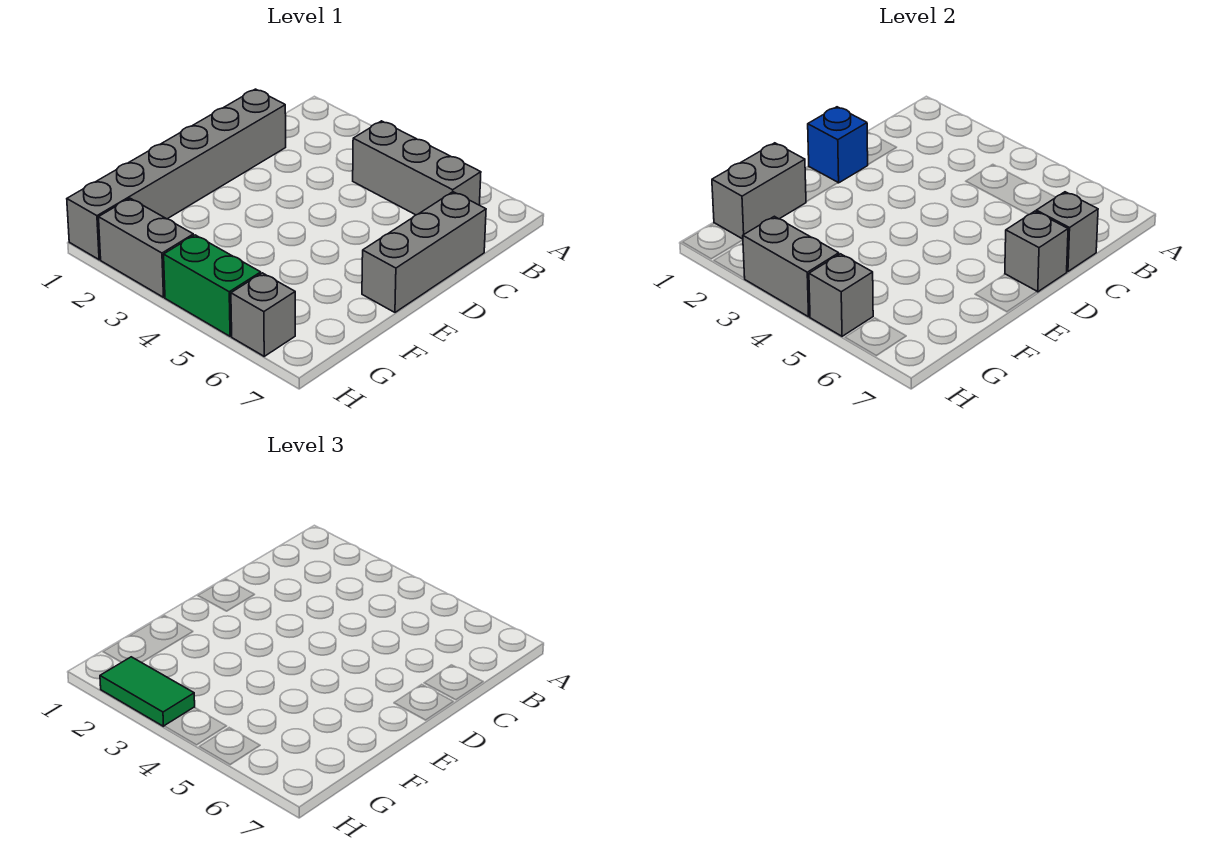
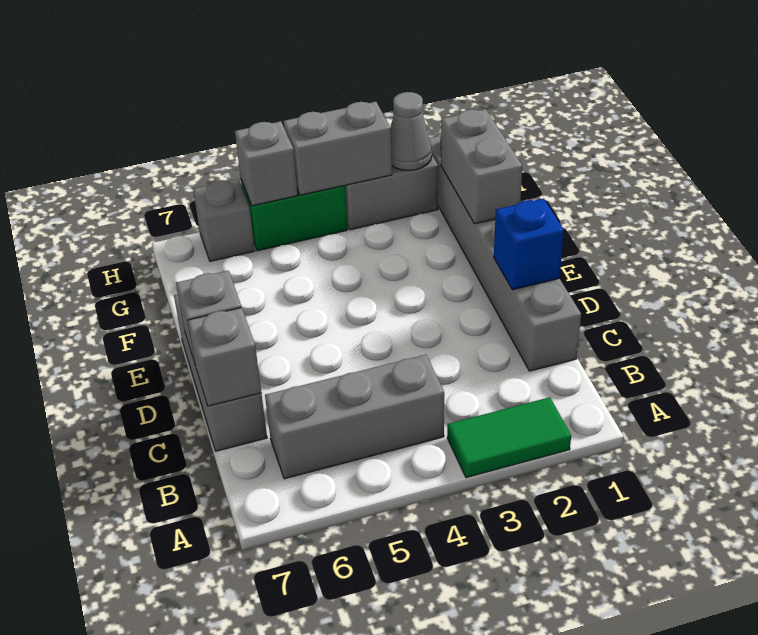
none -> grey cone H2 level 2
green tile H2:H3 level 3 -> green tile A2:A3 level 1

